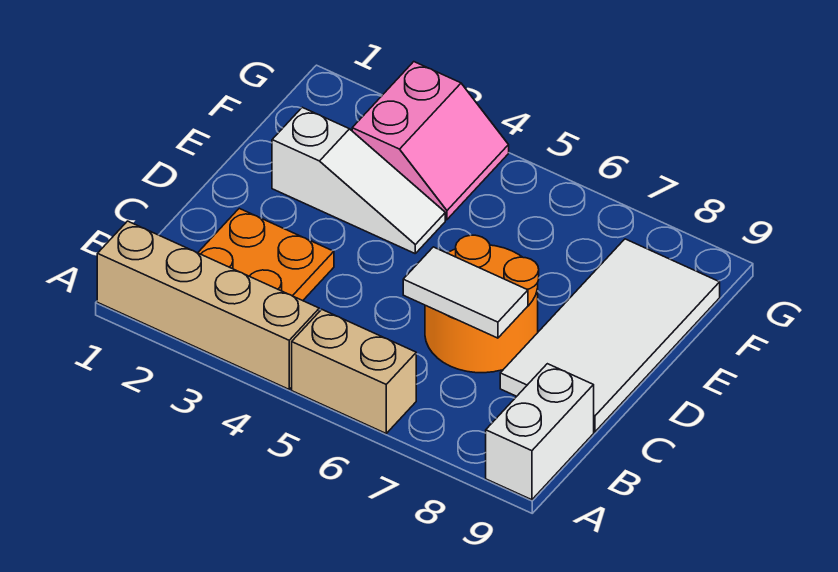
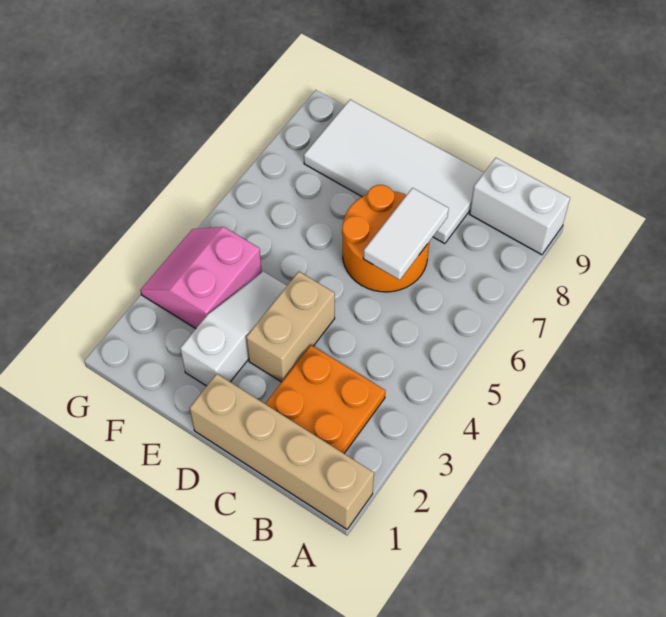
tan brick A1:A4 level 1 -> tan brick A1:D1 level 1
tan brick A5:A6 level 1 -> tan brick D3:D4 level 1
pink slope F3:G4 level 1 top 3 -> pink slope F3:G4 level 1 top F

